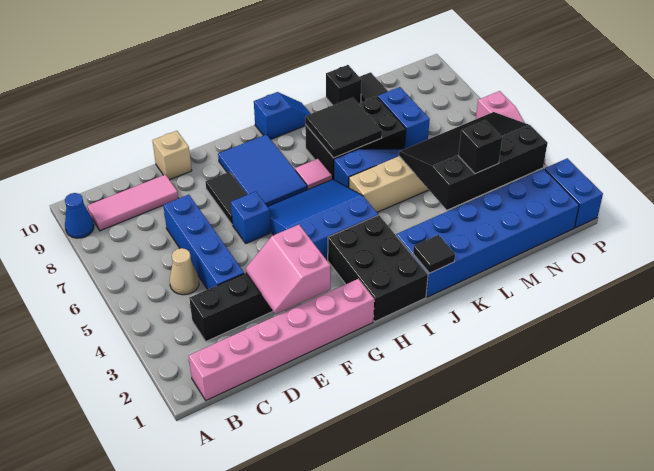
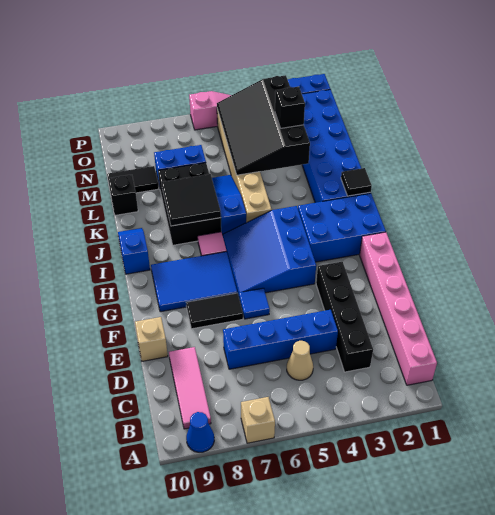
none -> tan brick A7 level 1
pink slope E2:F3 level 2 top F -> none
blue brick F6 level 1 -> blue tile F6 level 1
black brick H1:I3 level 1 -> blue brick H1:I3 level 1

